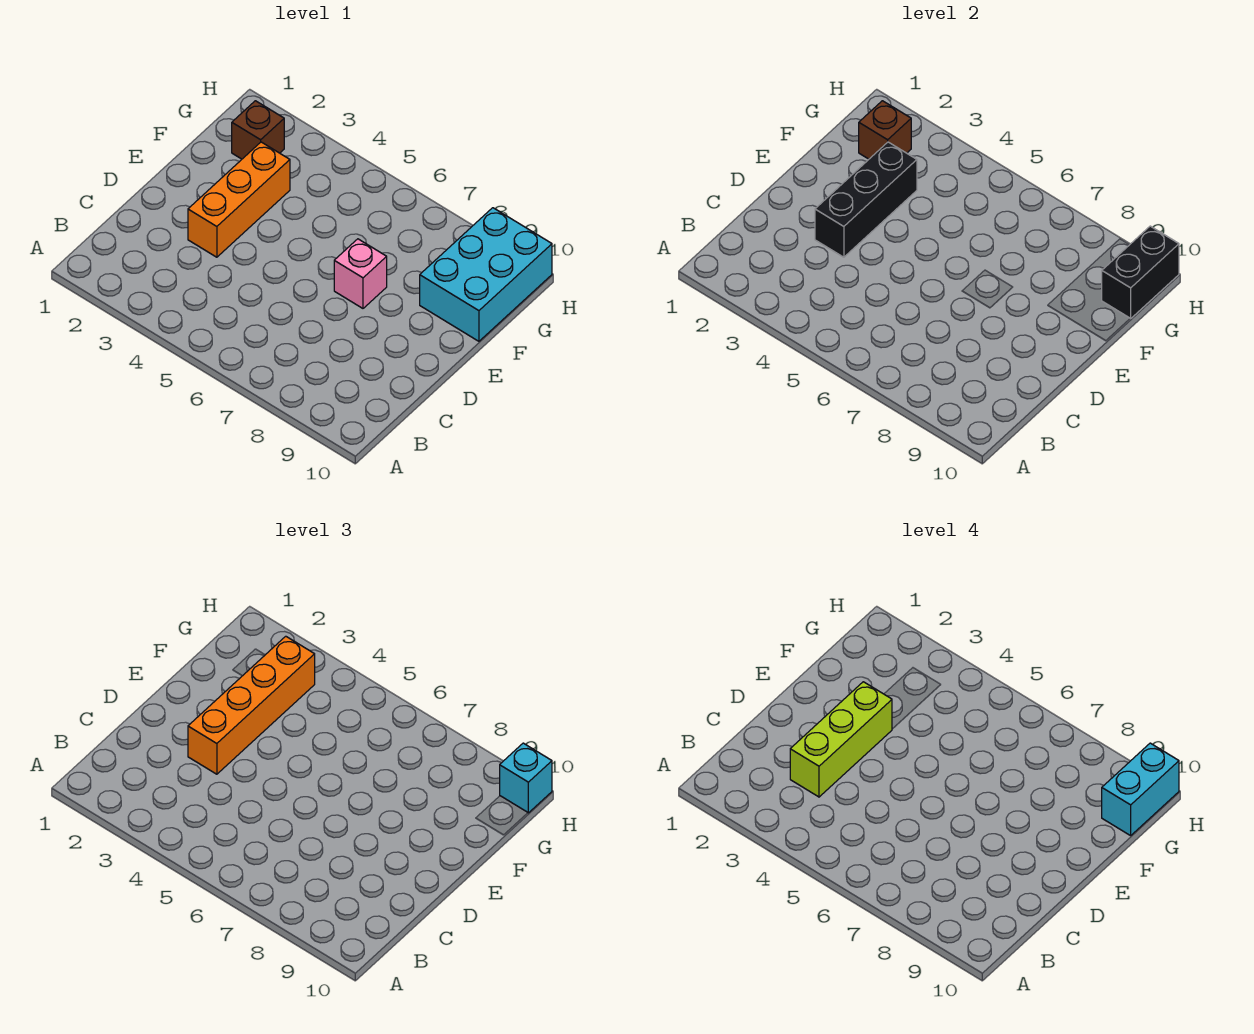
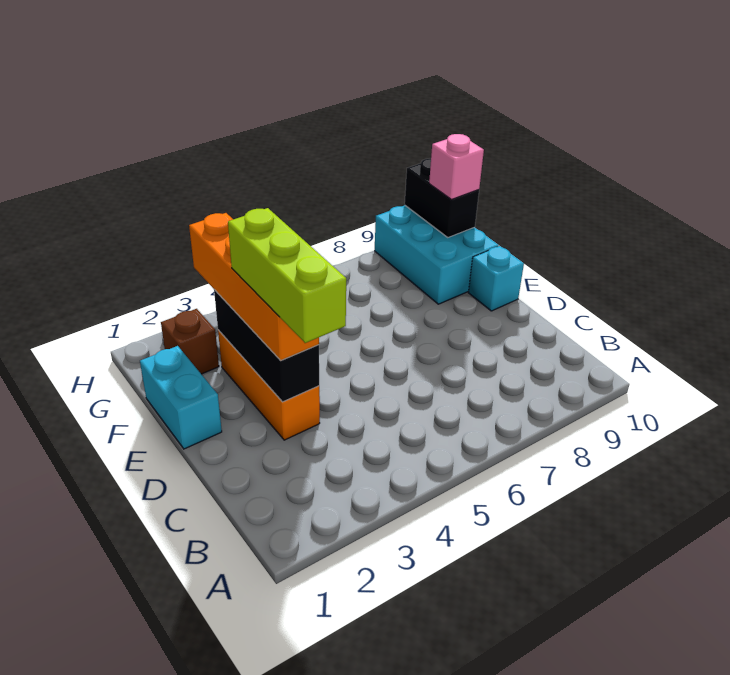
pink brick E7 level 1 -> pink brick G10 level 3
brown brick G2 level 2 -> none
cyan brick G10:H10 level 4 -> cyan brick E1:F1 level 1
cyan brick H10 level 3 -> cyan brick E10 level 1

